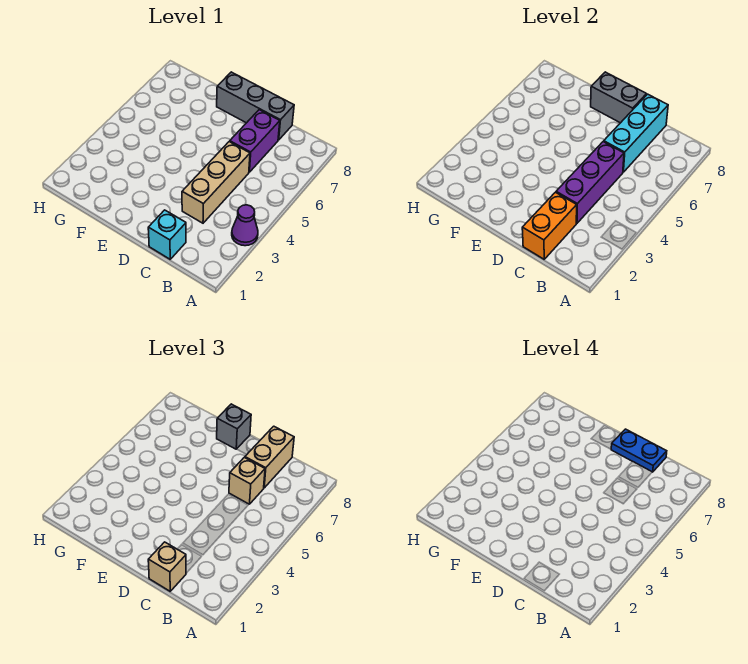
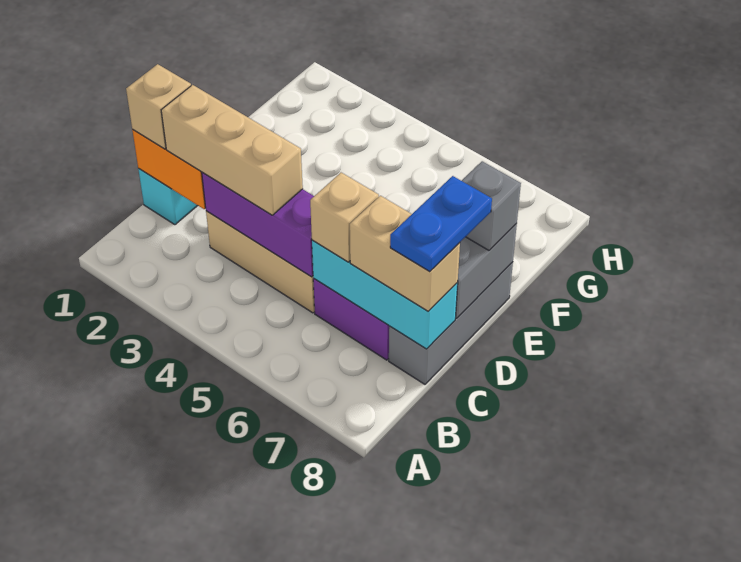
purple cone A3 level 1 -> none
none -> tan brick C2:C4 level 3

